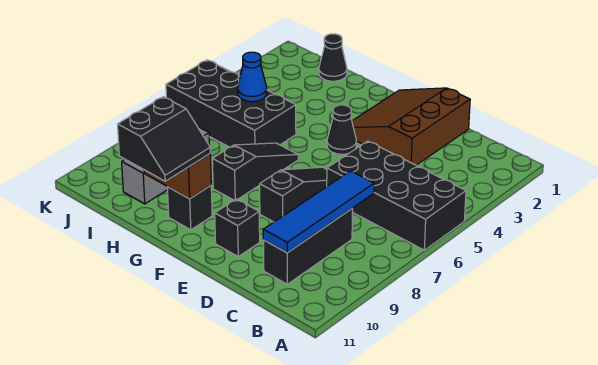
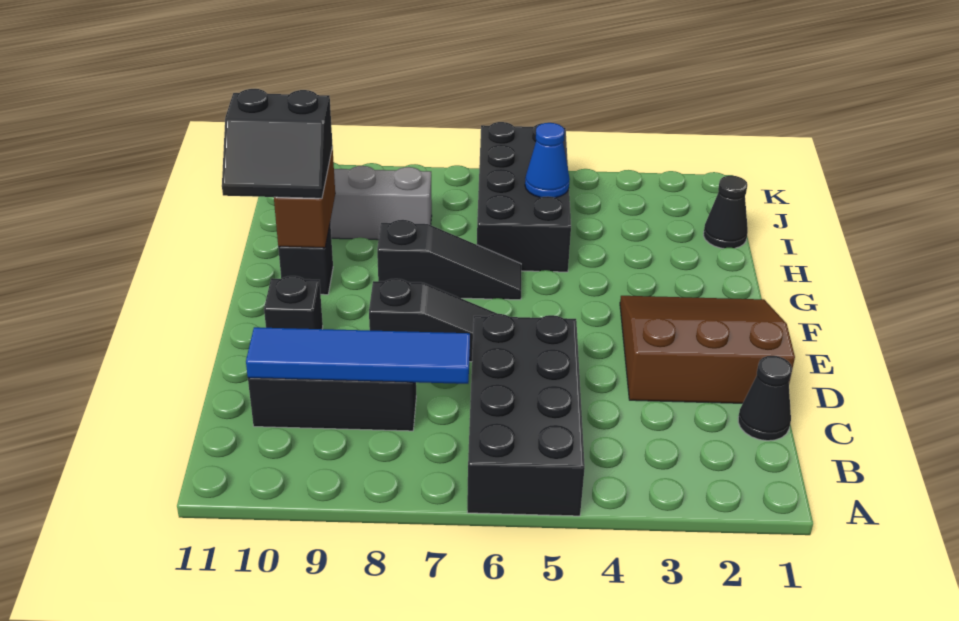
black cone F4 level 1 -> black cone C1 level 1

